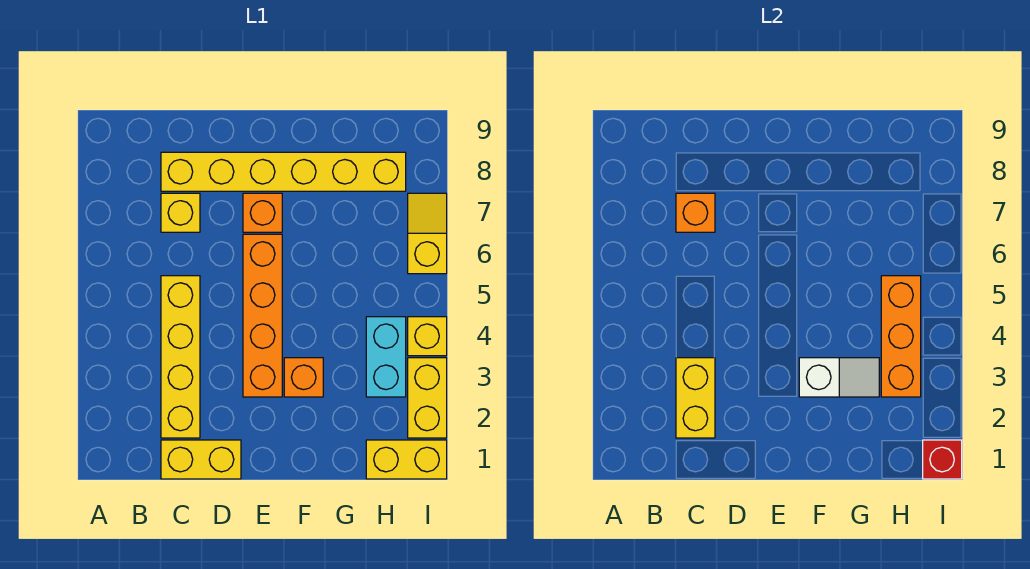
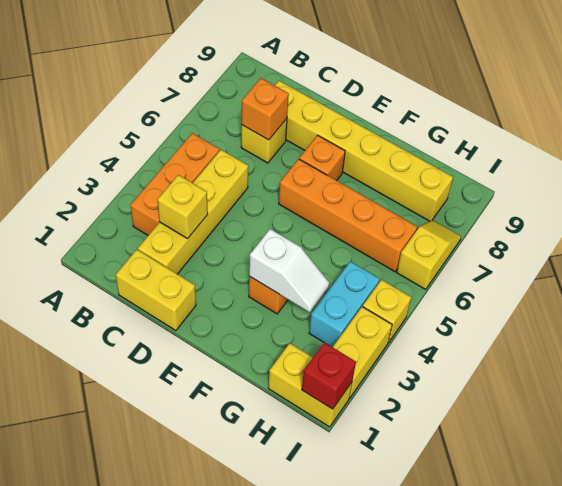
yellow brick C2:C3 level 2 -> yellow brick C3 level 2
orange brick E3:E6 level 1 -> orange brick E6:H6 level 1
orange brick H3:H5 level 2 -> orange brick B3:B5 level 1

